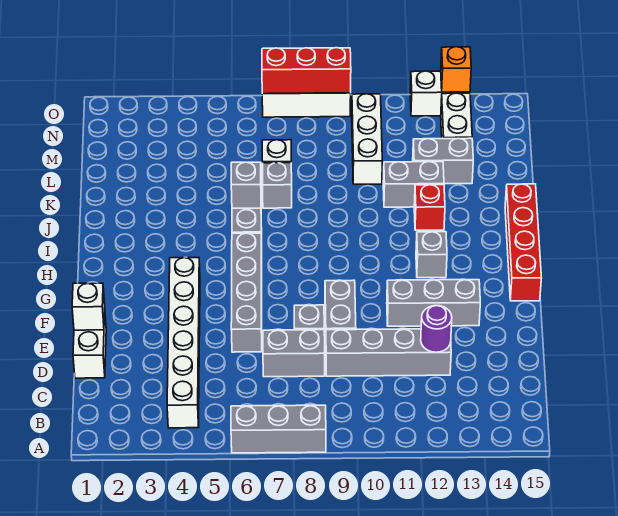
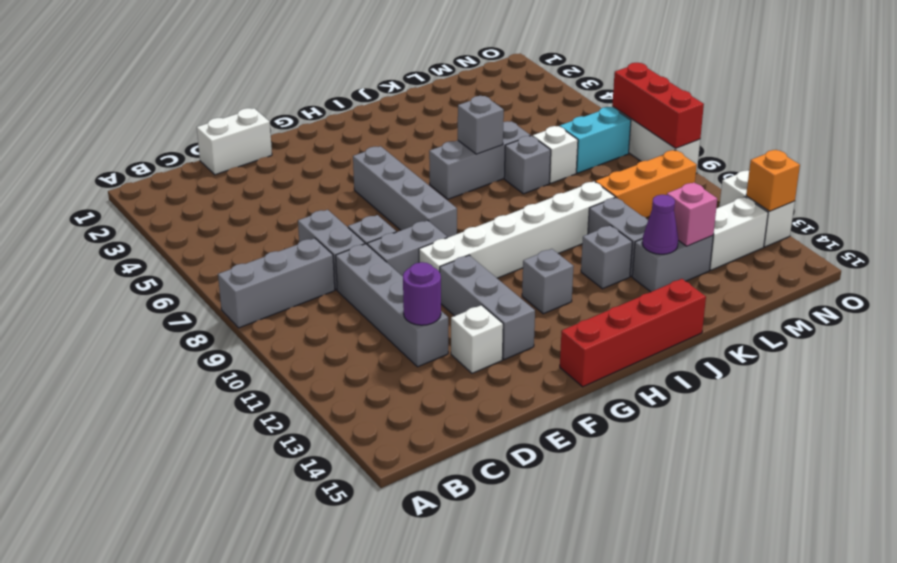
grey brick A6:A8 level 1 -> grey brick A8:C8 level 1
white brick B4:G4 level 1 -> white brick F10:K10 level 1
white brick E1 level 2 -> white brick E13 level 1
grey brick E6:H6 level 1 -> grey brick G5:G8 level 1
red brick J12 level 1 -> grey brick J12 level 1
none -> purple cone K13 level 2
white brick L10:N10 level 1 -> orange brick L10:N10 level 1
grey brick L12:L13 level 1 -> grey brick K13:L13 level 1
none -> pink brick L13 level 2
none -> cyan brick M7:N7 level 1

